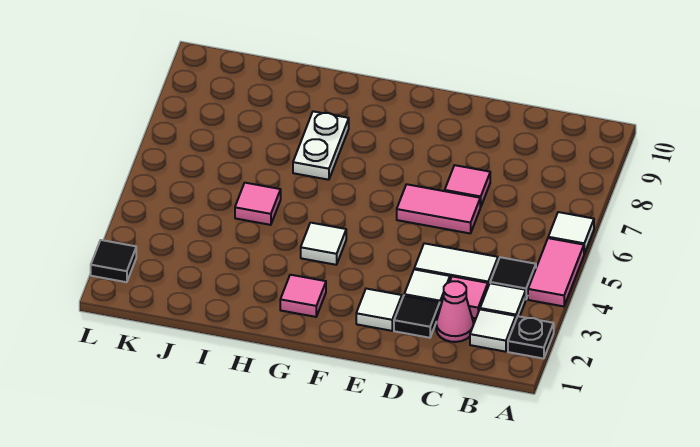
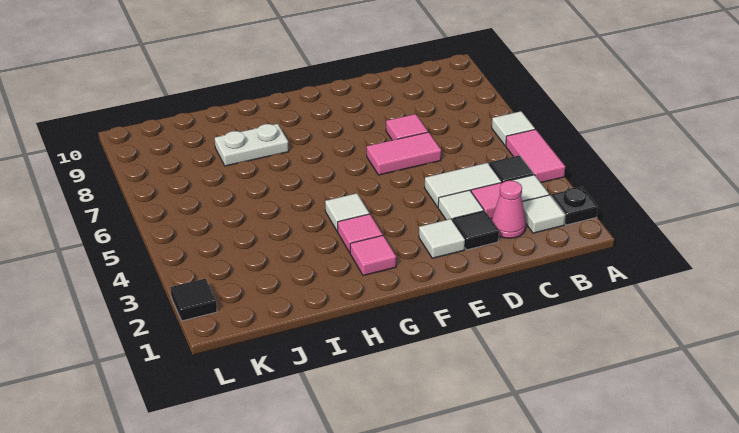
white plate H7:H8 level 1 -> white plate H8:I8 level 1
pink tile I5 level 1 -> pink tile G3 level 1

